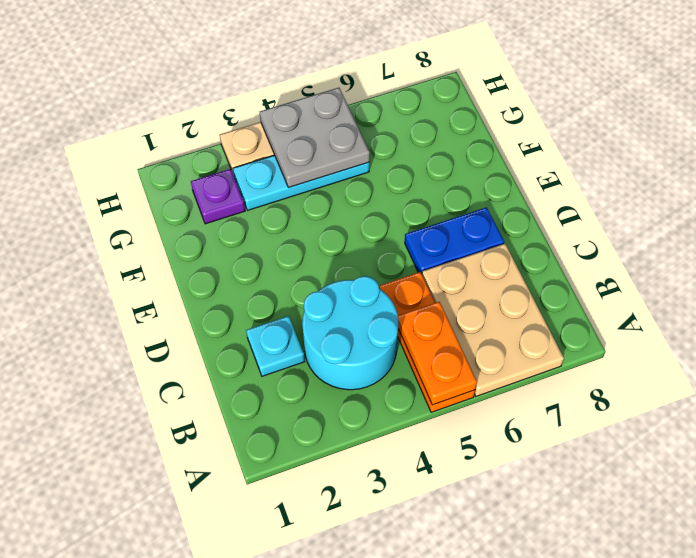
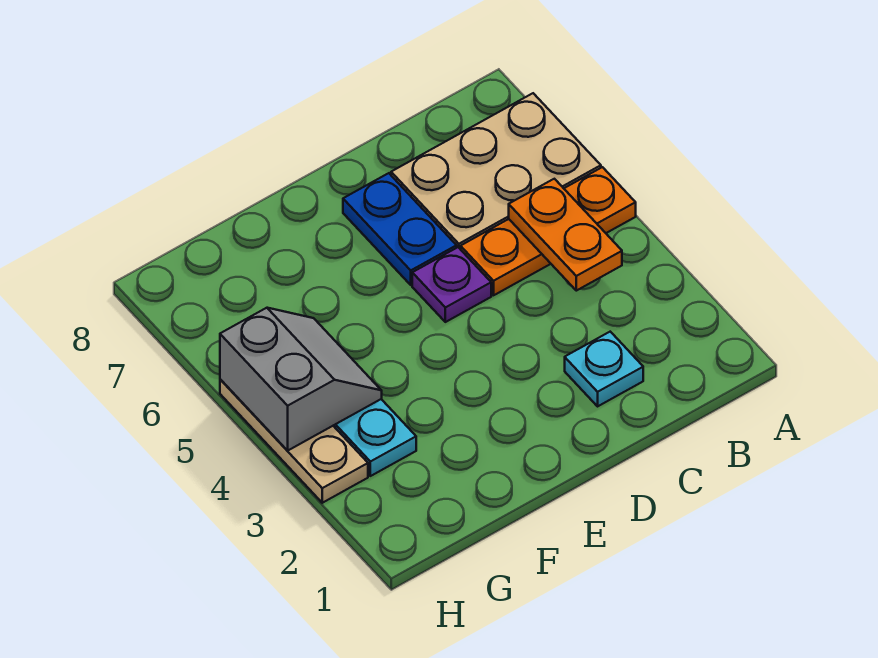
orange plate A5:B5 level 2 -> orange plate B4:B5 level 2
cyan round brick B3:C4 level 1 -> none
purple plate G2 level 1 -> purple plate D5 level 1
grey plate G4:H5 level 2 -> grey slope G4:H5 level 2 top H

